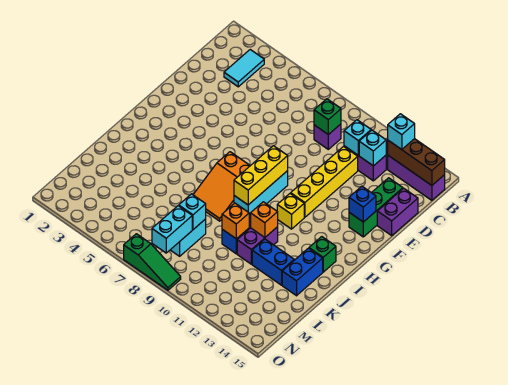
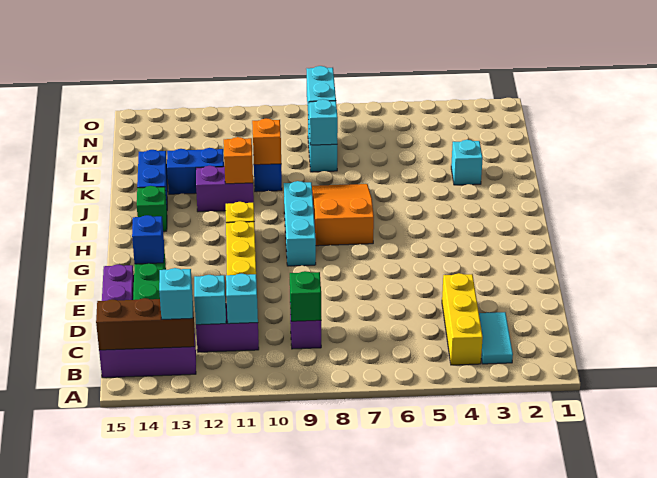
yellow brick G9:I9 level 2 -> yellow brick B4:D4 level 1
purple brick J11:K11 level 1 -> purple brick J11:J12 level 1
none -> cyan brick K3 level 1
green slope O7:O9 level 1 top 7 -> none

